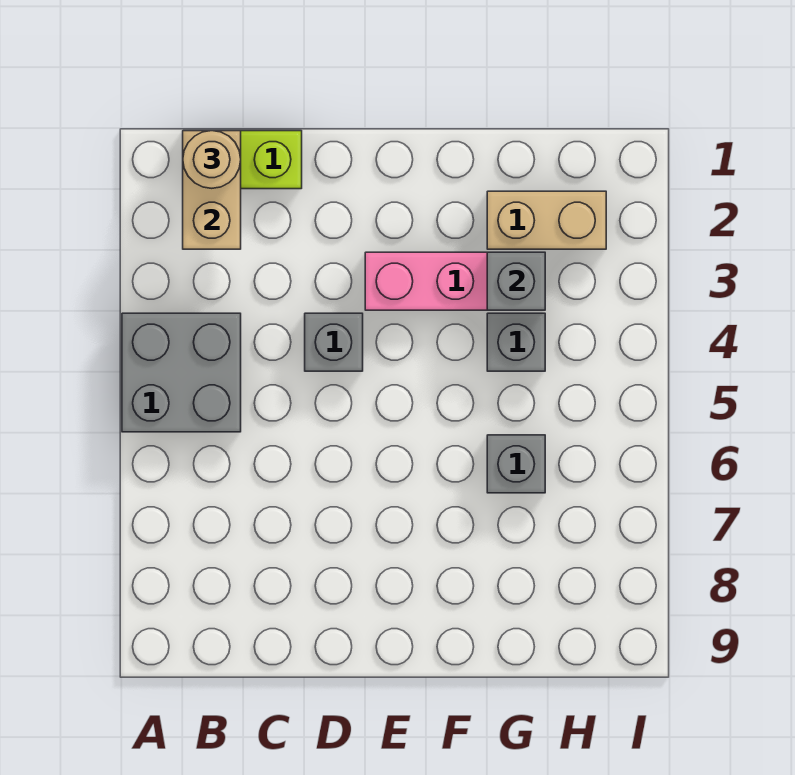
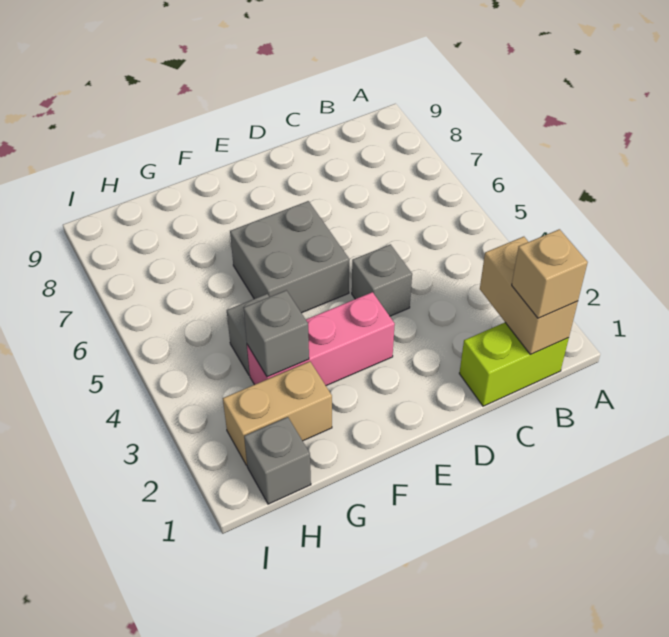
grey brick A4:B5 level 1 -> grey brick E5:F6 level 1
tan round brick B1 level 3 -> tan brick B1 level 3
grey brick G6 level 1 -> grey brick H1 level 1

